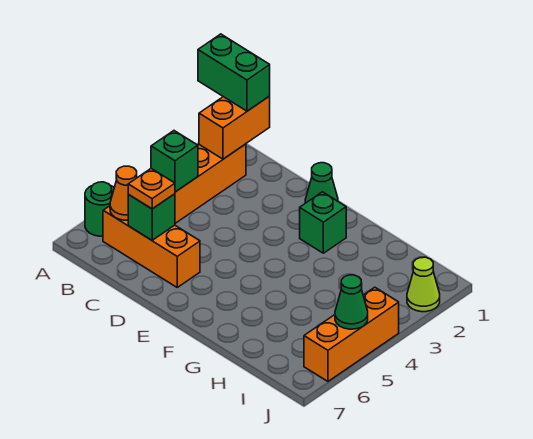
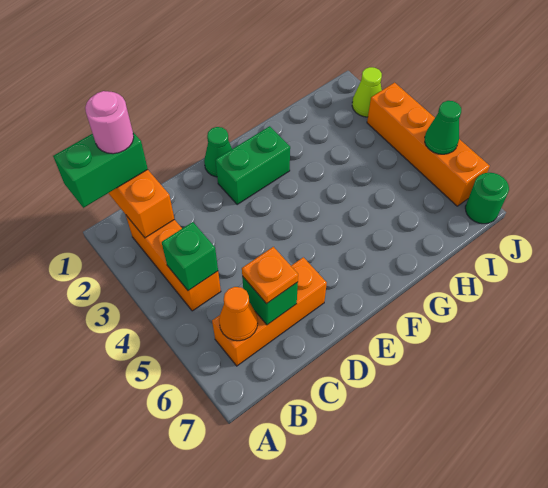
green round brick A6 level 1 -> green round brick J7 level 1
none -> pink round brick B1 level 4
green brick F2 level 1 -> green brick E2:F2 level 1
orange brick J4:J6 level 1 -> orange brick J3:J6 level 1

